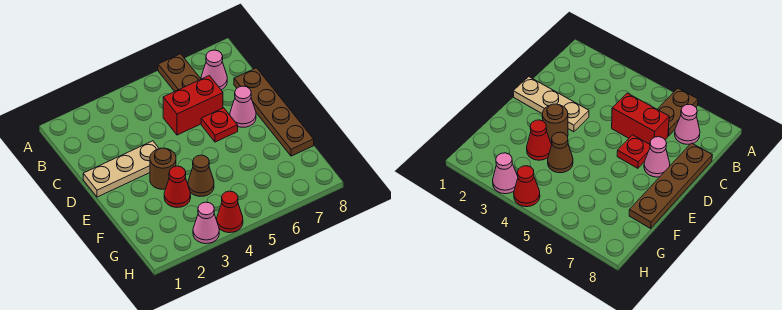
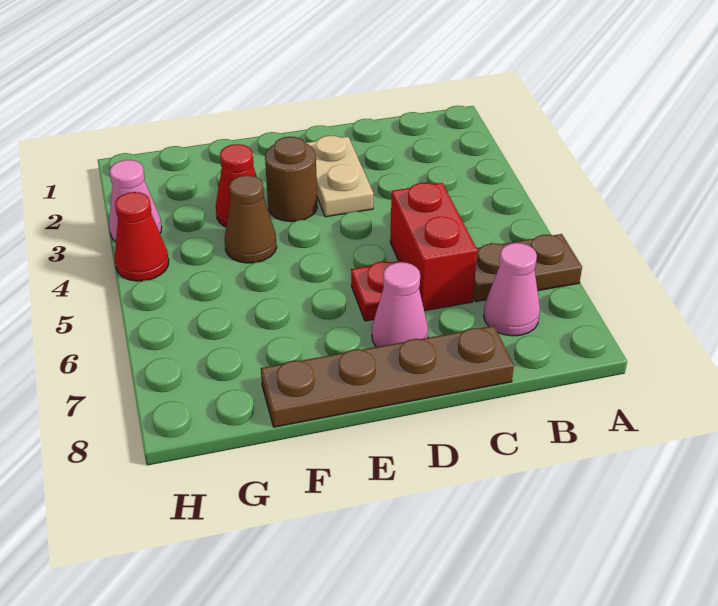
tan plate D1:D3 level 1 -> tan plate D2:D3 level 1

